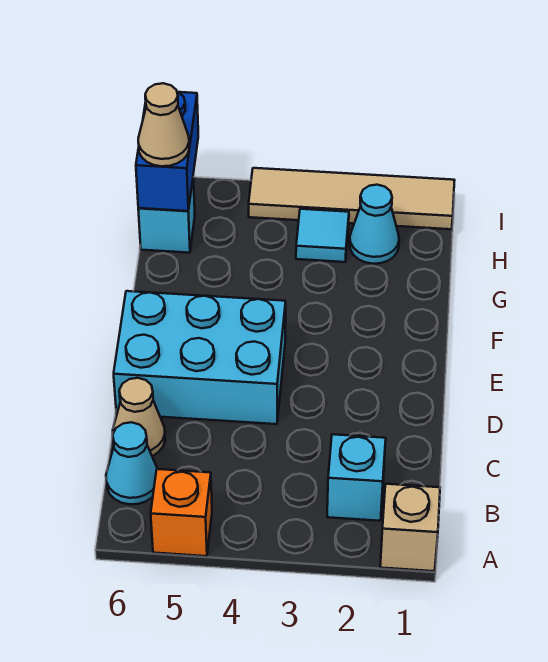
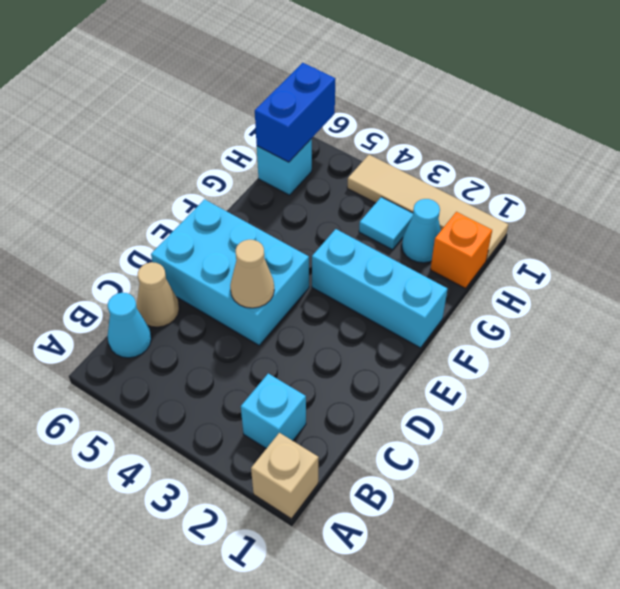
orange brick A5 level 1 -> orange brick H1 level 1
none -> cyan brick F1:F3 level 1
tan cone H6 level 3 -> tan cone D4 level 2

